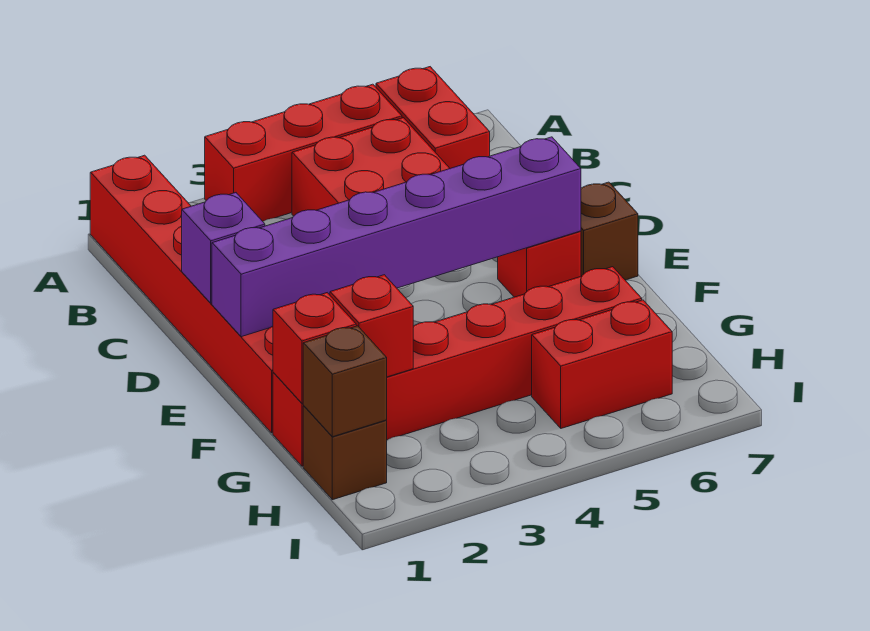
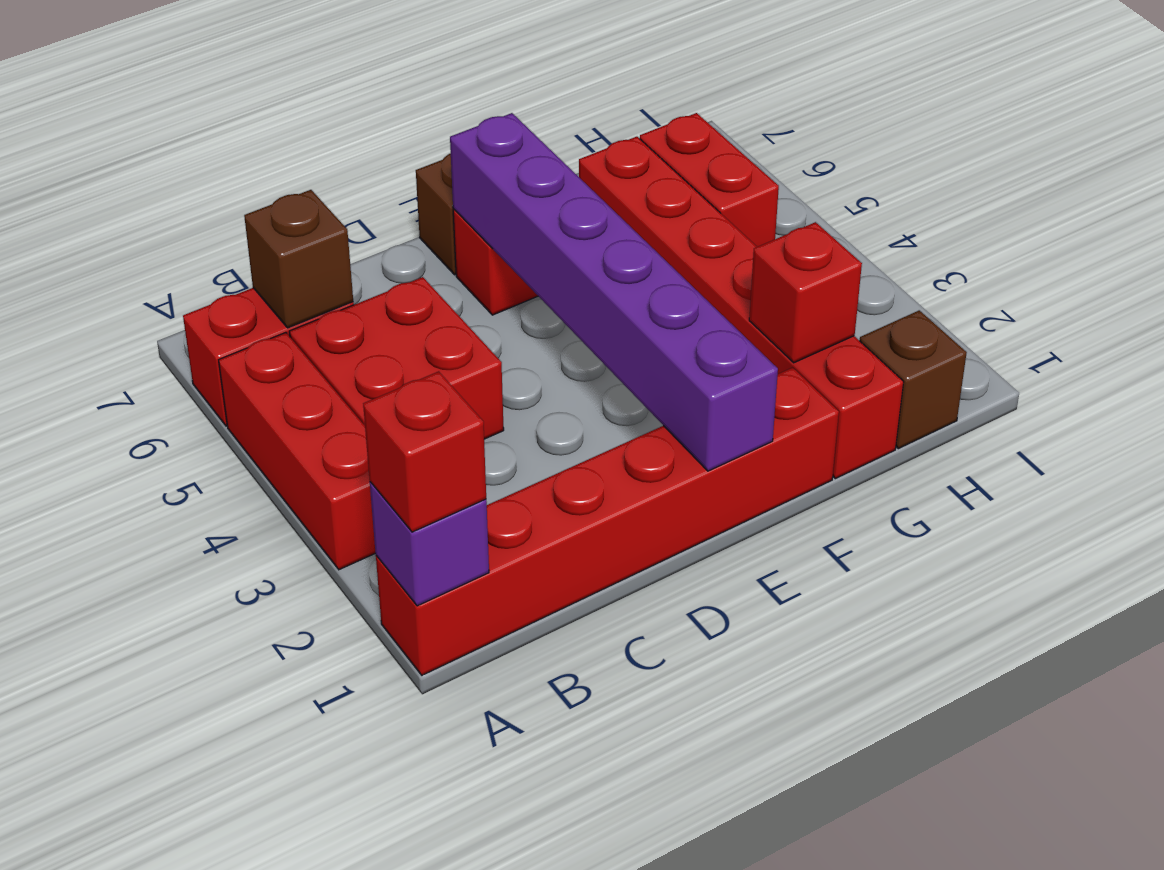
purple brick D1 level 2 -> purple brick A1 level 2
red brick G1 level 2 -> red brick A1 level 3
brown brick H1 level 2 -> brown brick B6 level 2

